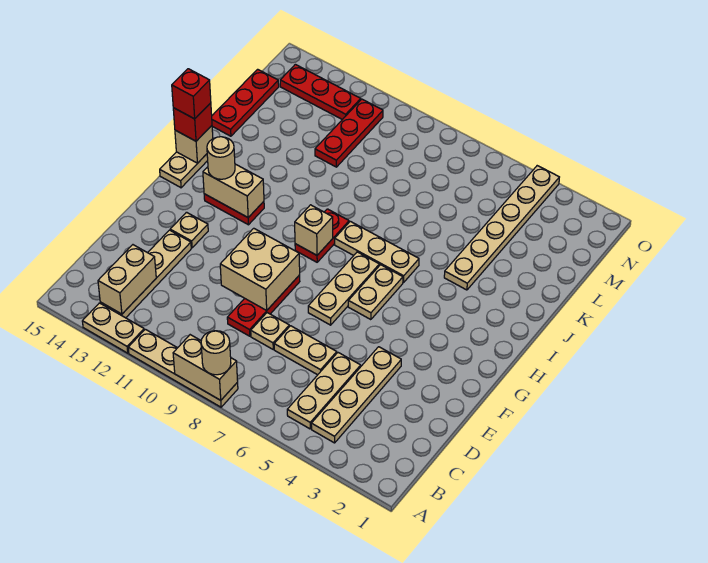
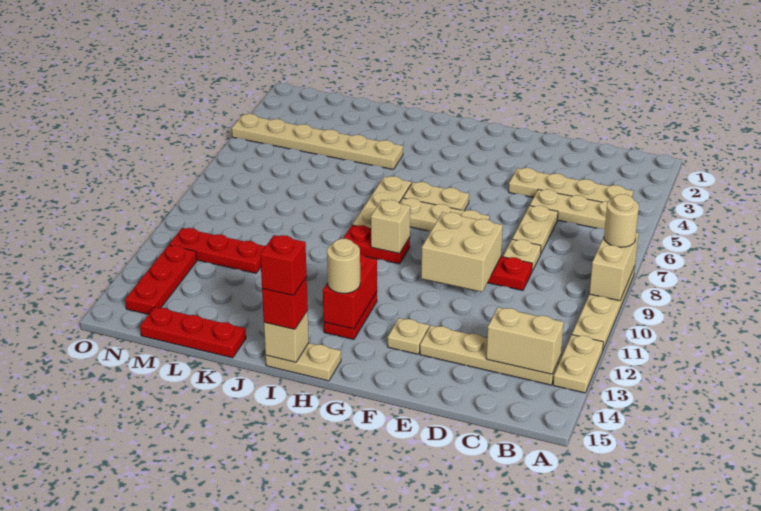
tan brick H12:H13 level 2 -> red brick H12:H13 level 2

